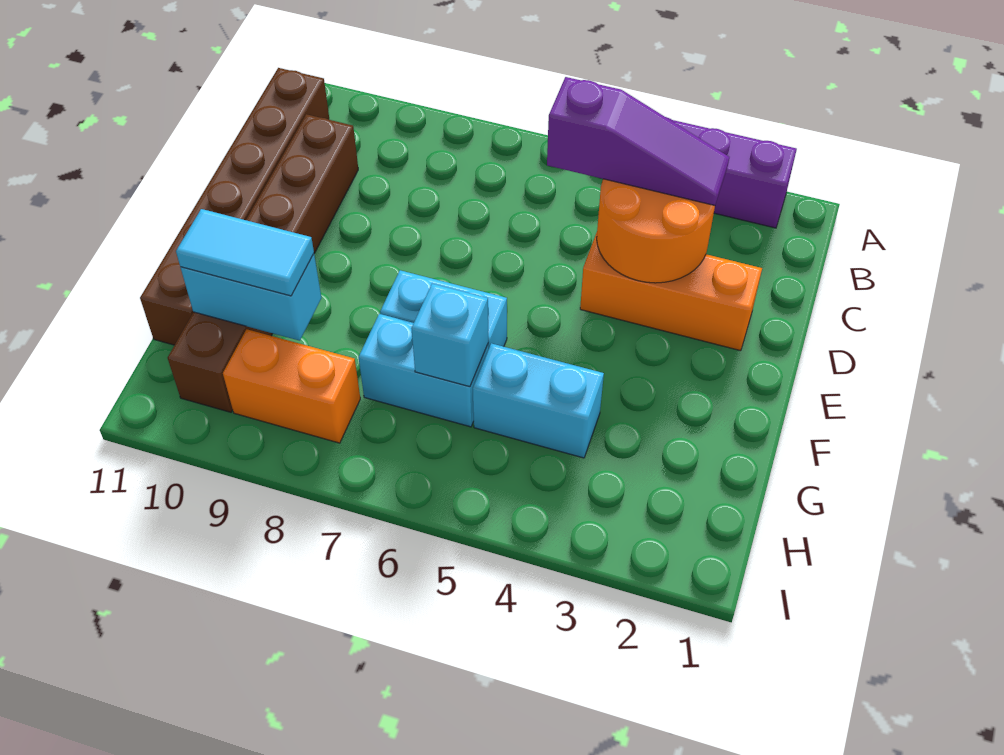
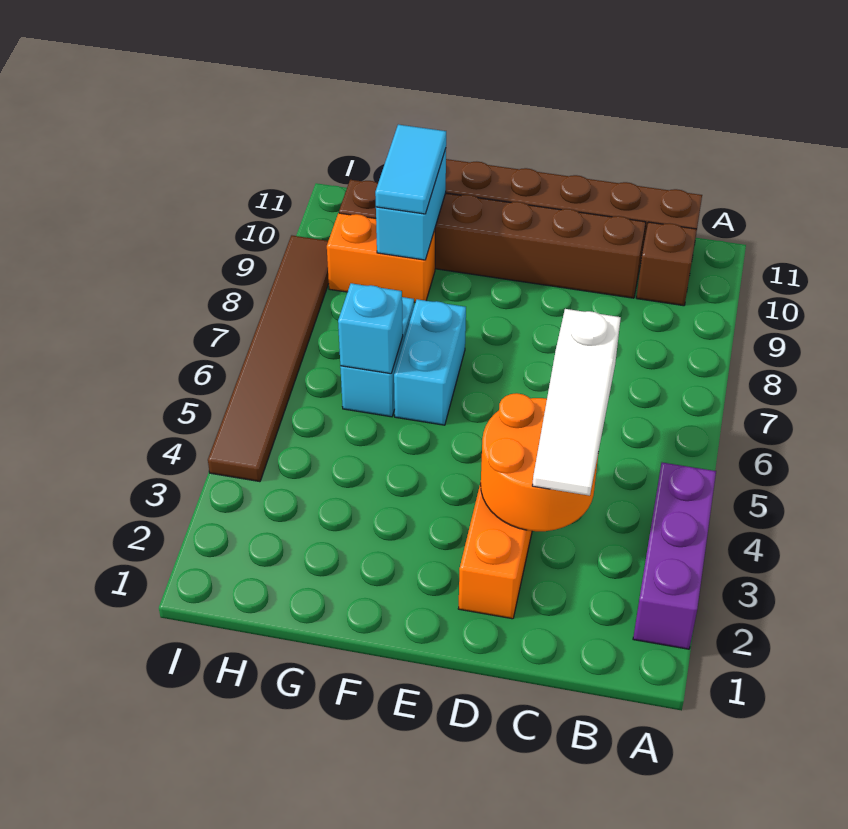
none -> brown brick B10 level 1
purple slope C3:C5 level 3 top 5 -> white slope C3:C5 level 3 top 5
cyan brick G4:G5 level 1 -> none
orange brick H8:H9 level 1 -> orange brick G9:H9 level 1
none -> brown tile I4:I9 level 1

